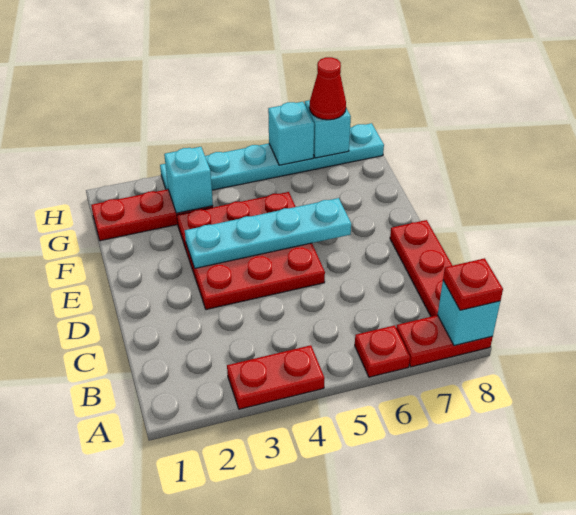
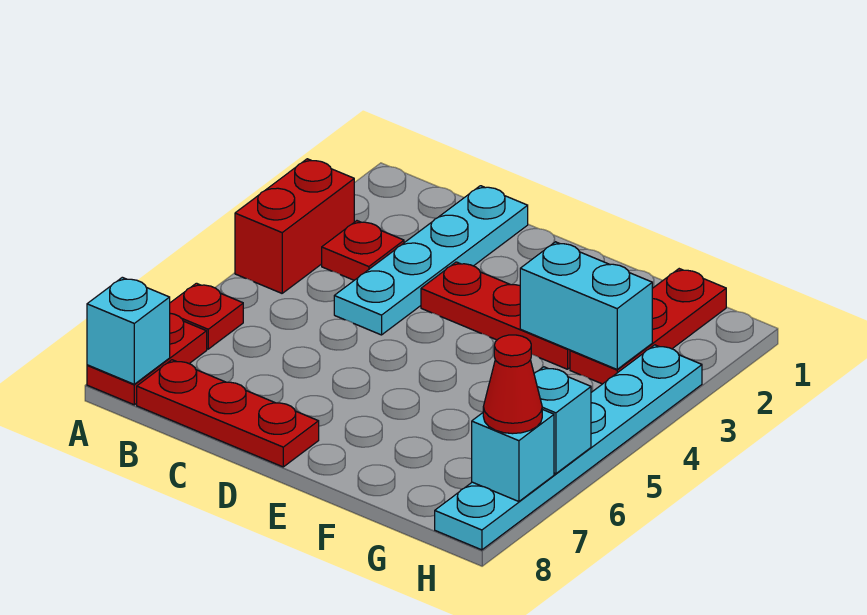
red plate A3:A4 level 1 -> red brick A3:A4 level 1
red plate A8 level 3 -> red plate B3 level 1
red plate D3:F5 level 1 -> red plate D3:F3 level 1
cyan plate E3:E6 level 2 -> cyan plate C1:C4 level 1
cyan brick G3 level 2 -> cyan brick F3:G3 level 2

